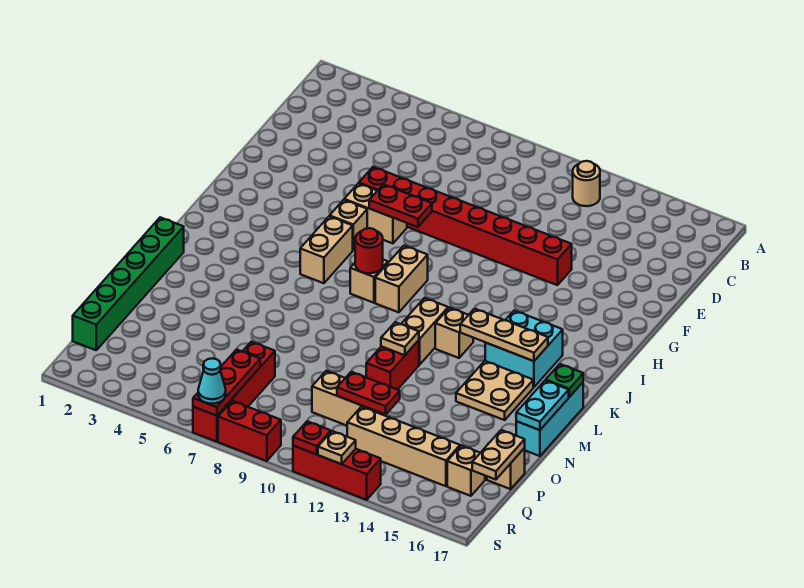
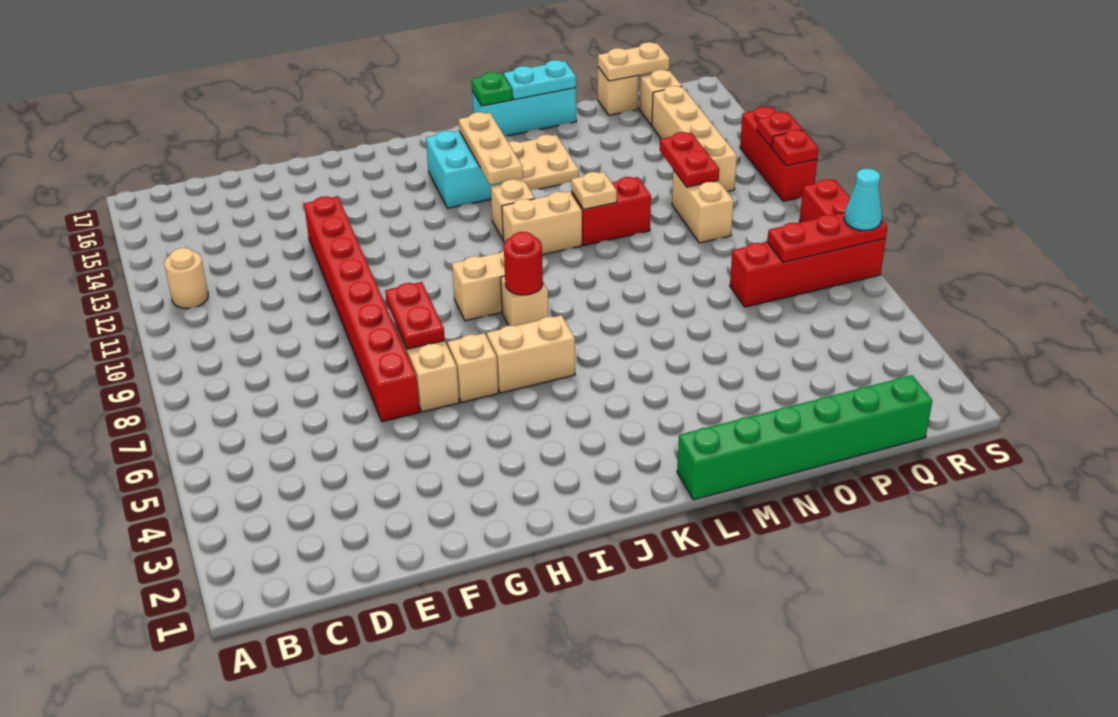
tan plate S12 level 2 -> red plate S12 level 2

